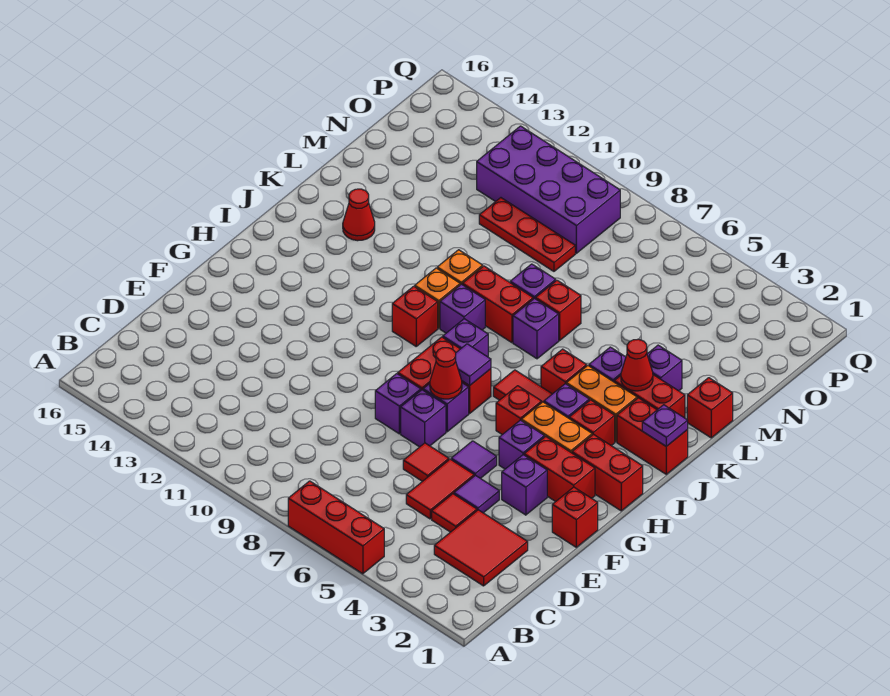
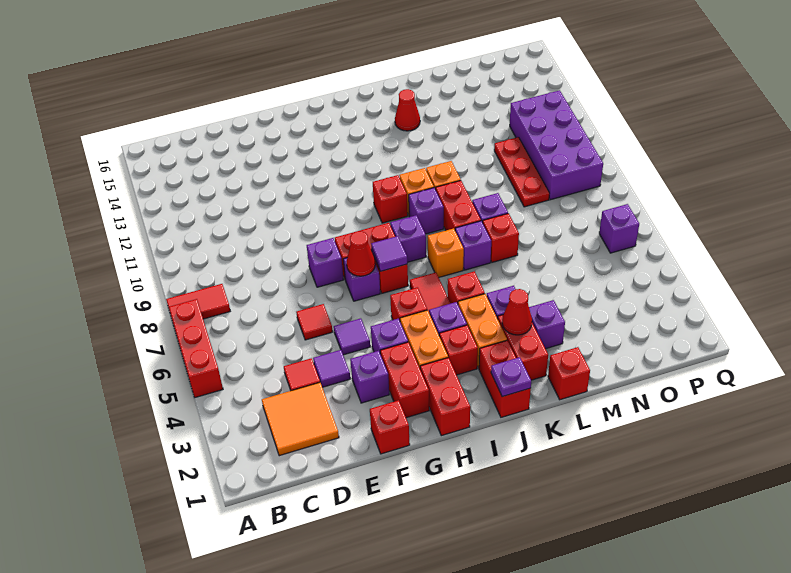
red tile C2:D3 level 1 -> orange tile C2:D3 level 1
red tile D5:E5 level 1 -> red tile A8:B8 level 1
purple brick F7 level 1 -> purple brick P6 level 1
none -> orange brick J7 level 1

